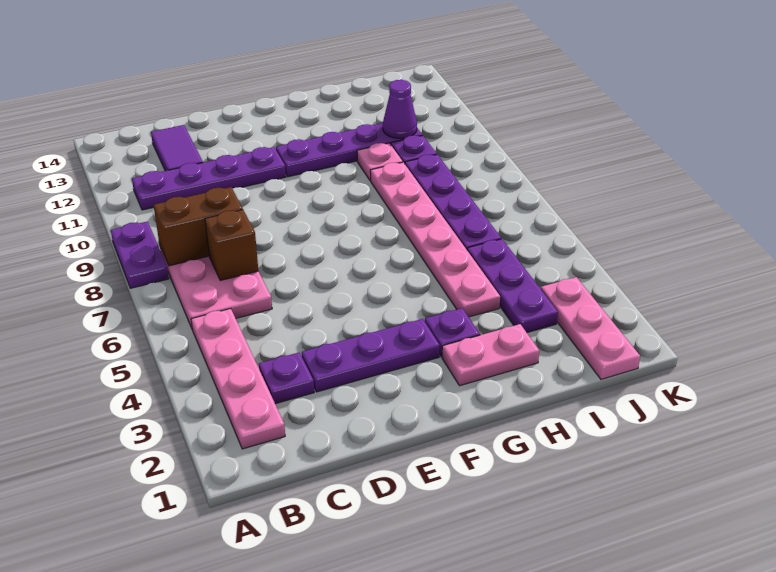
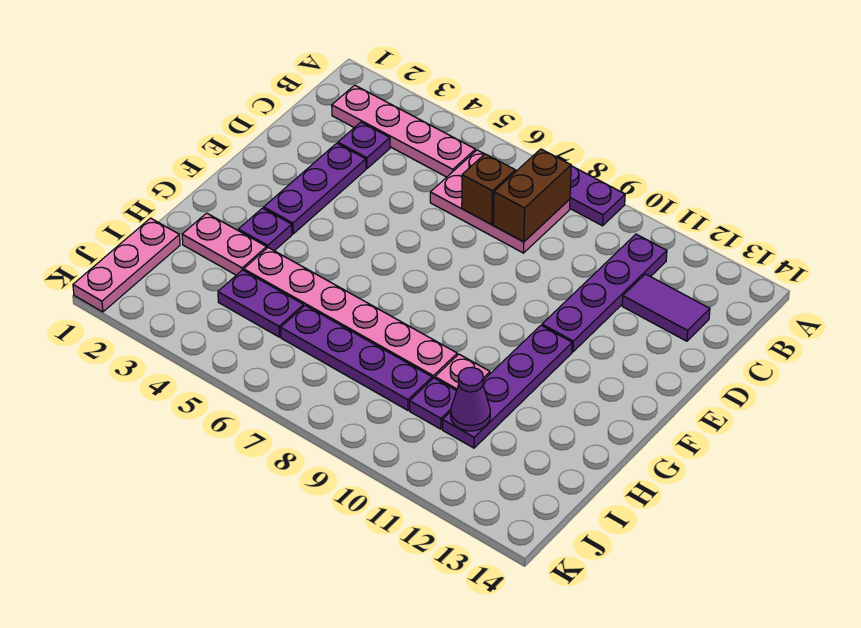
pink plate G2:H2 level 1 -> pink plate H2:H3 level 1
purple plate I3:I5 level 1 -> purple plate I4:I5 level 1
pink plate J1:J3 level 1 -> pink plate I1:K1 level 1

